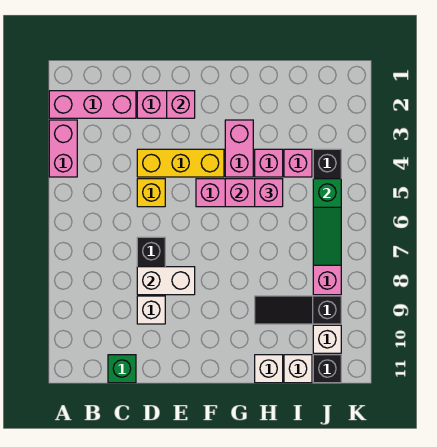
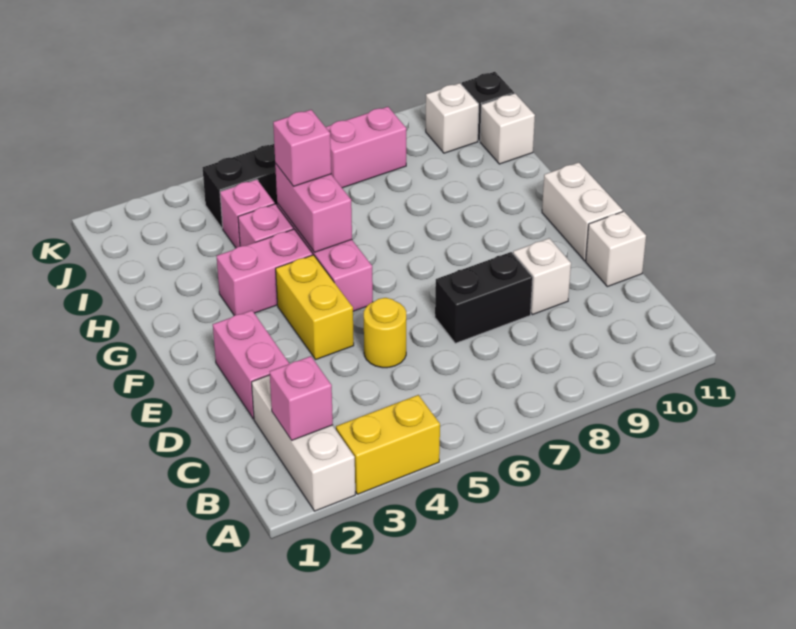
pink brick A2:C2 level 1 -> white brick A2:C2 level 1
pink brick A3:A4 level 1 -> yellow brick A3:A4 level 1
green brick C11 level 1 -> none
yellow brick D4:F4 level 1 -> yellow brick E4:F4 level 1
yellow brick D5 level 1 -> yellow round brick D5 level 1
white brick D8:E8 level 2 -> white brick E11:F11 level 1
pink brick E2 level 2 -> pink brick B2 level 2
black slope H9:J9 level 1 top J -> none
white brick H11 level 1 -> white brick D11 level 1
green slope J5:J7 level 2 top 5 -> none

